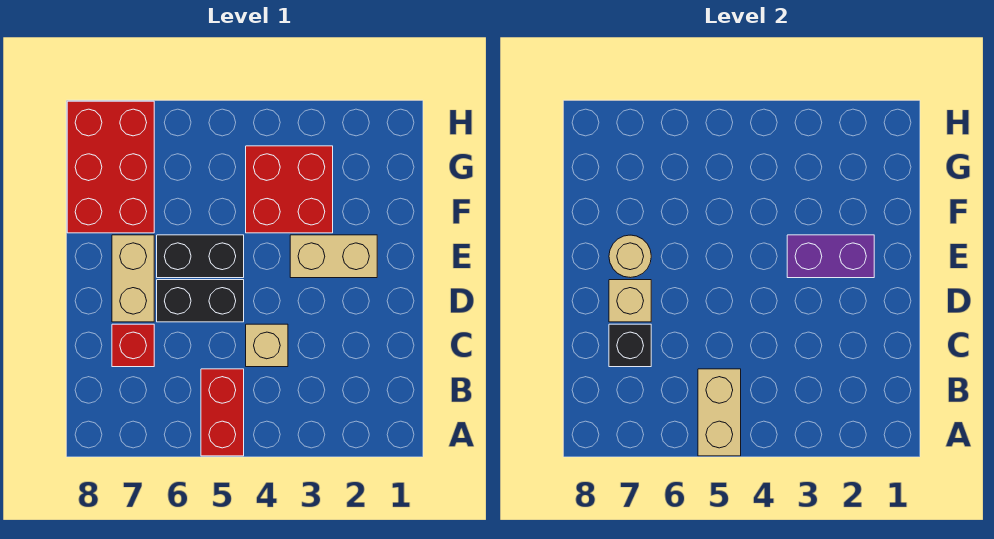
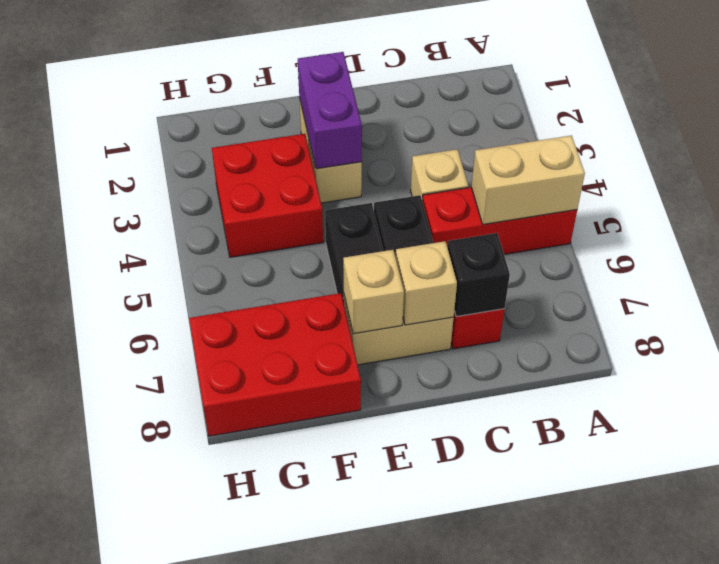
red brick A5:B5 level 1 -> red brick A5:C5 level 1
tan round brick E7 level 2 -> tan brick E7 level 2

